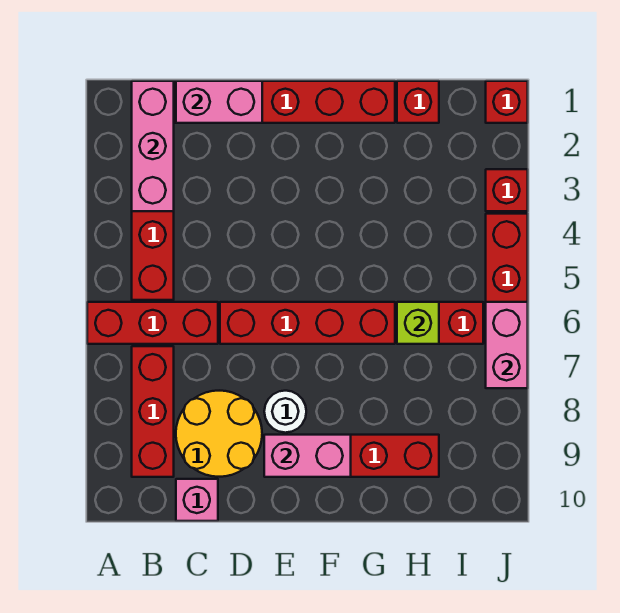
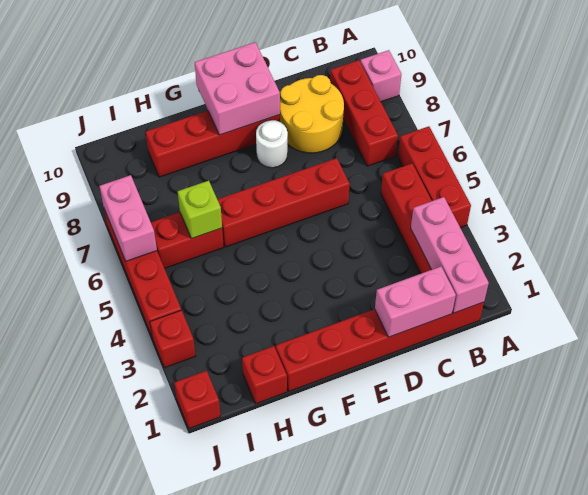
red brick A6:C6 level 1 -> red brick A4:A6 level 1
pink brick C10 level 1 -> pink brick A9 level 1
pink brick E9:F9 level 2 -> pink brick E9:F10 level 2

